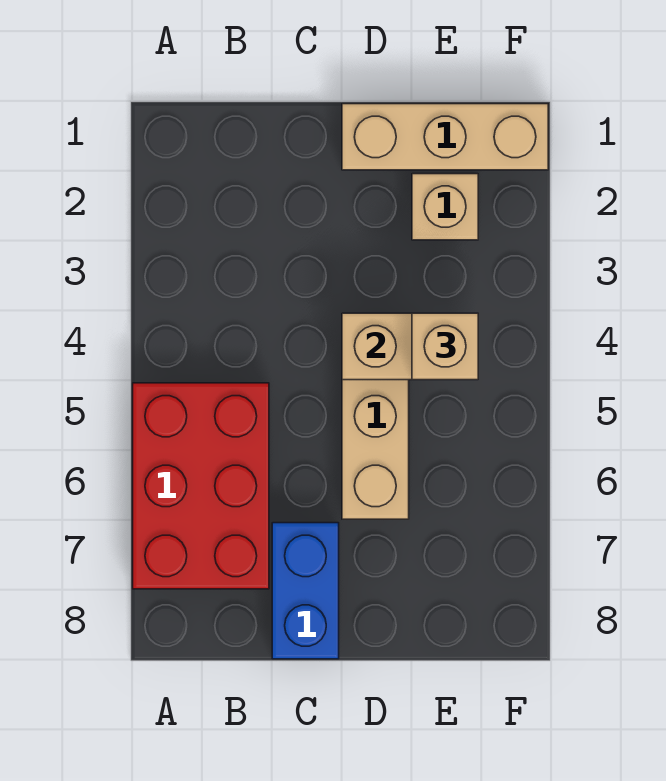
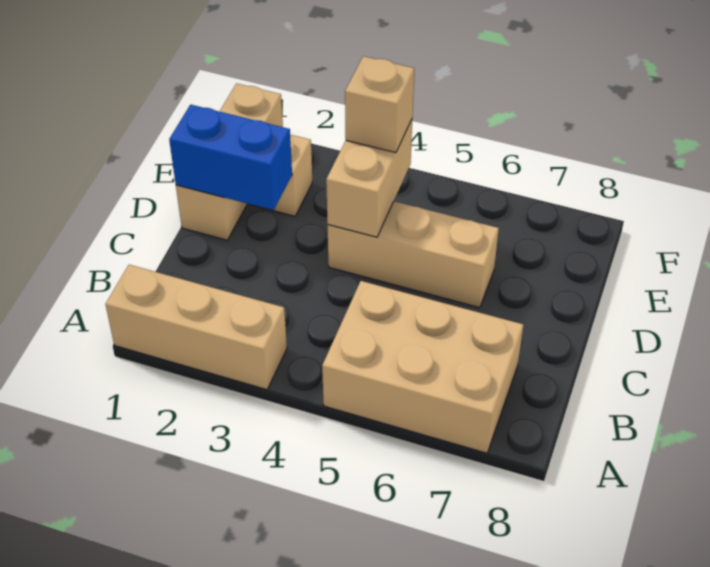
none -> tan brick A1:A3 level 1
red brick A5:B7 level 1 -> tan brick A5:B7 level 1
blue brick C7:C8 level 1 -> blue brick D1:D2 level 2

